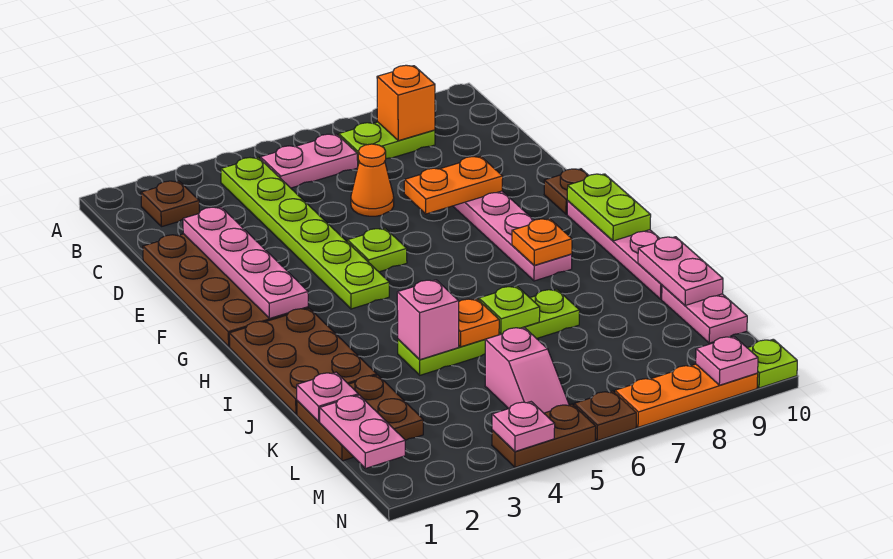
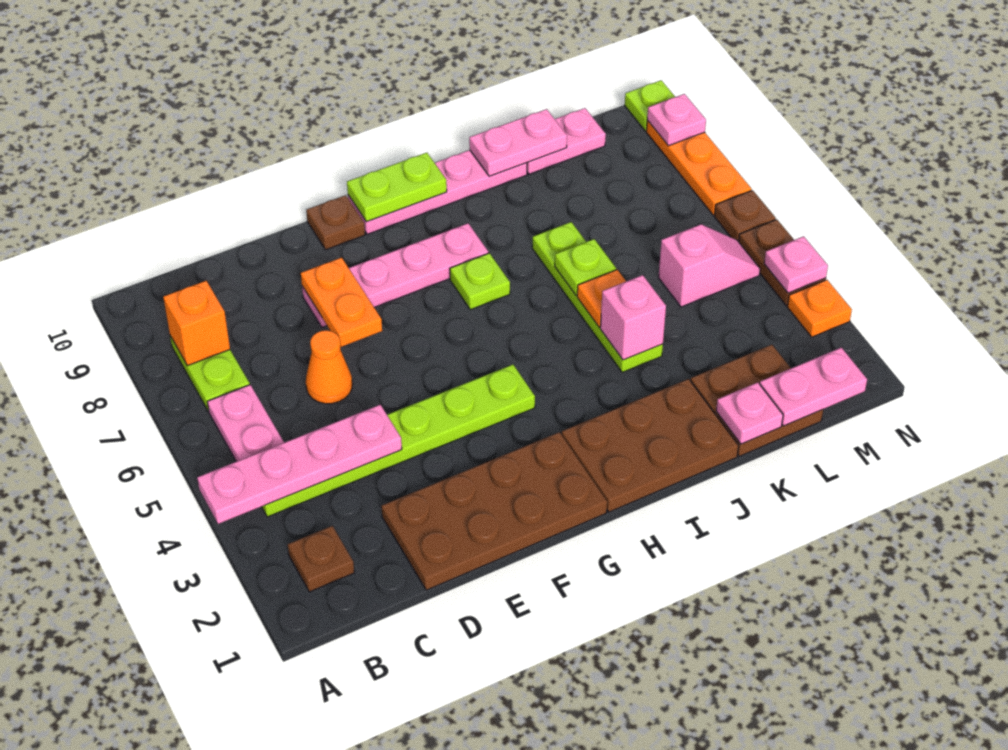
pink plate D2:G2 level 2 -> pink plate A4:D4 level 2
lime plate F5 level 1 -> lime plate H7 level 1
orange plate H8 level 2 -> orange plate N3 level 1

